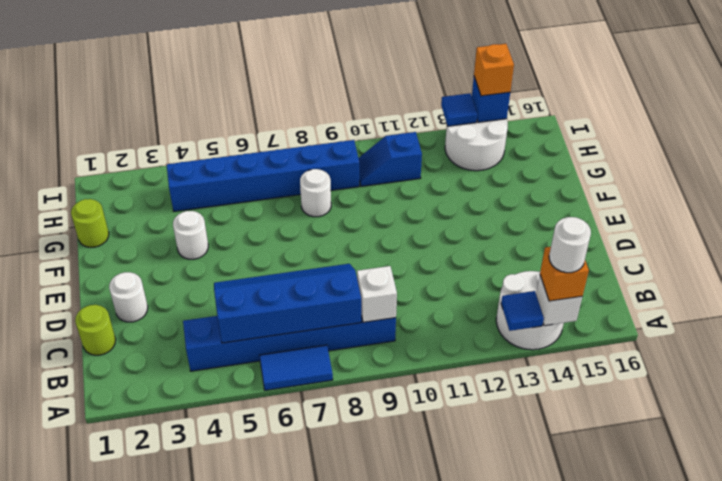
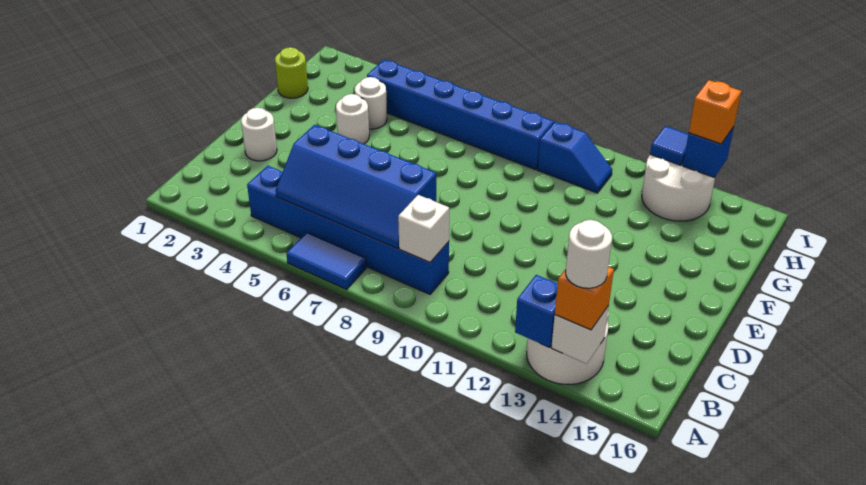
blue tile A13 level 2 -> blue brick A13 level 2
blue slope B5:C8 level 2 top B -> blue slope B5:C8 level 2 top C
lime round brick C1 level 1 -> none
white round brick G8 level 1 -> white round brick G4 level 1
blue slope H10:H11 level 1 top 11 -> blue slope H10:H11 level 1 top 10

